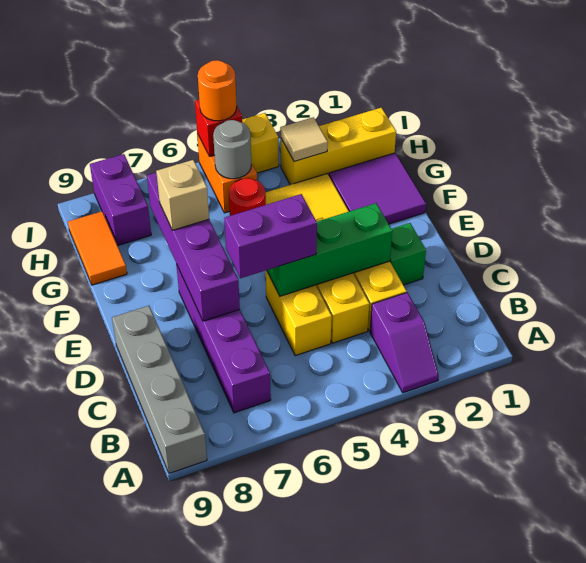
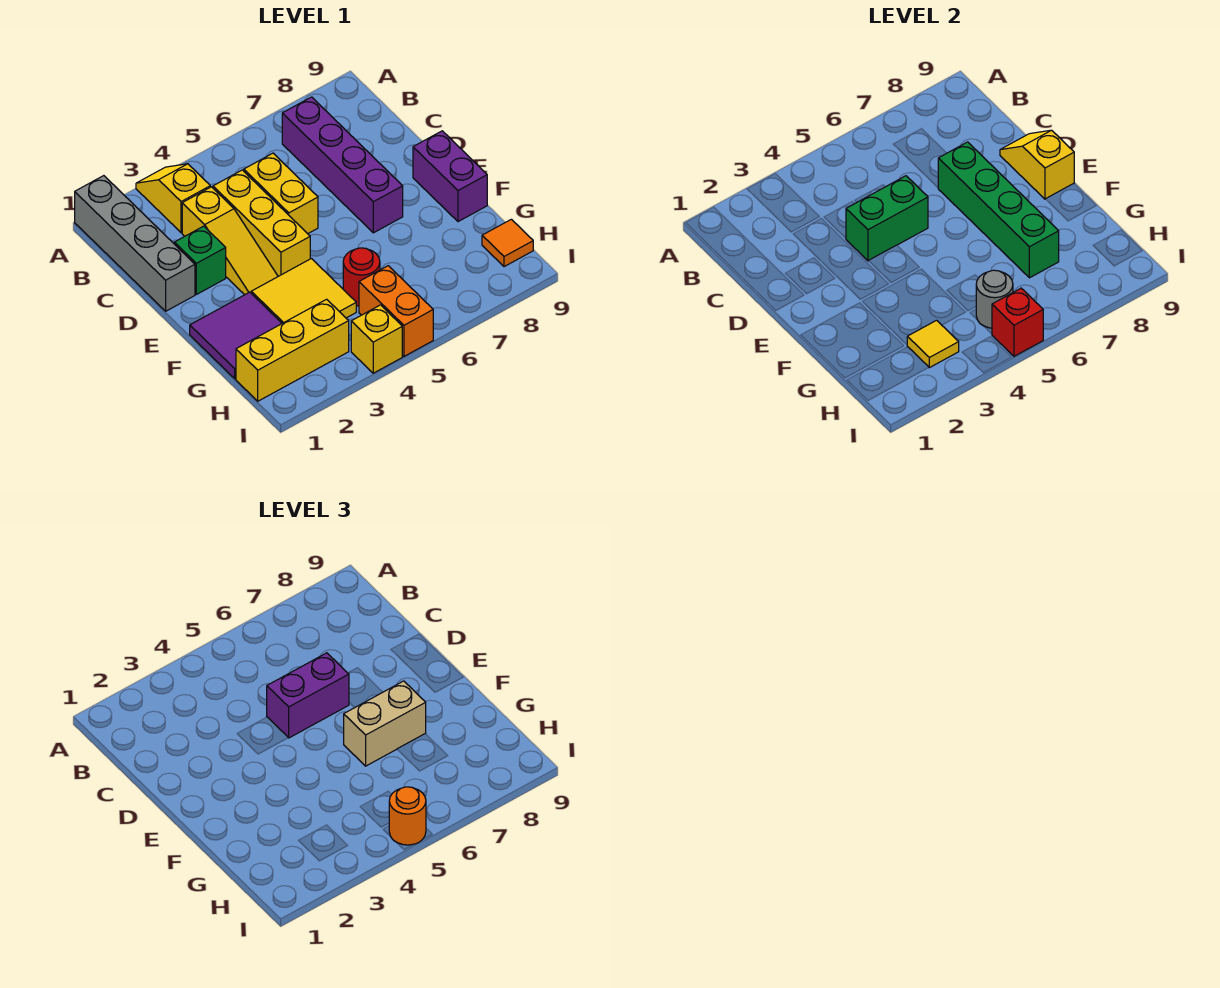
purple slope A3:B3 level 1 top B -> yellow slope A3:B3 level 1 top B
grey brick A9:D9 level 1 -> grey brick A1:D1 level 1
green brick D3:D5 level 2 -> green brick D4:D5 level 2
purple brick D7:G7 level 2 -> green brick D7:G7 level 2
none -> yellow slope D9:E9 level 2 top E
tan brick F7 level 3 -> tan brick F6:F7 level 3
orange tile G9:H9 level 1 -> orange tile H9 level 1
tan tile H3 level 2 -> yellow tile H3 level 2
purple brick H8:I8 level 1 -> purple brick E9:F9 level 1

